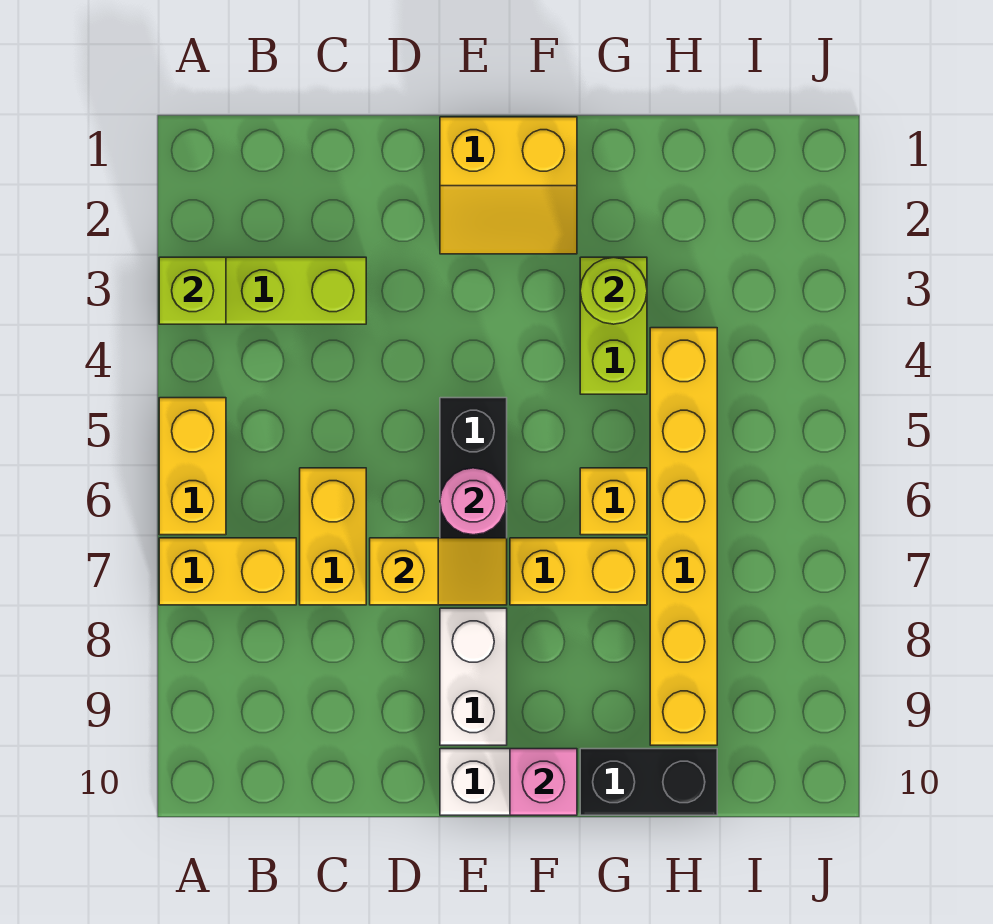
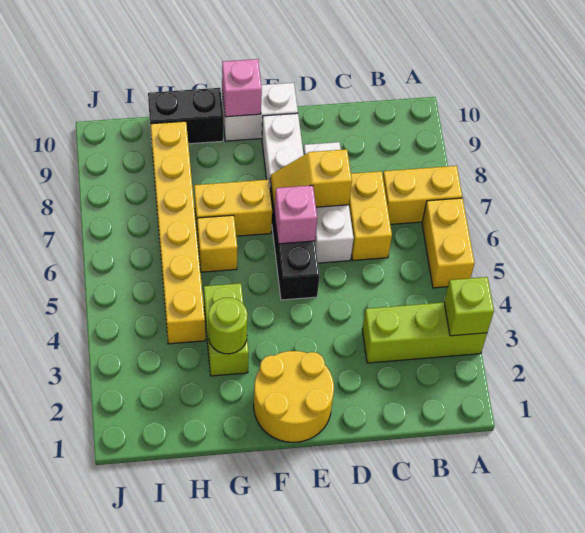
none -> white brick D6:D8 level 1
yellow slope E1:F2 level 1 top 1 -> yellow round brick E1:F2 level 1
pink round brick E6 level 2 -> pink brick E6 level 2

